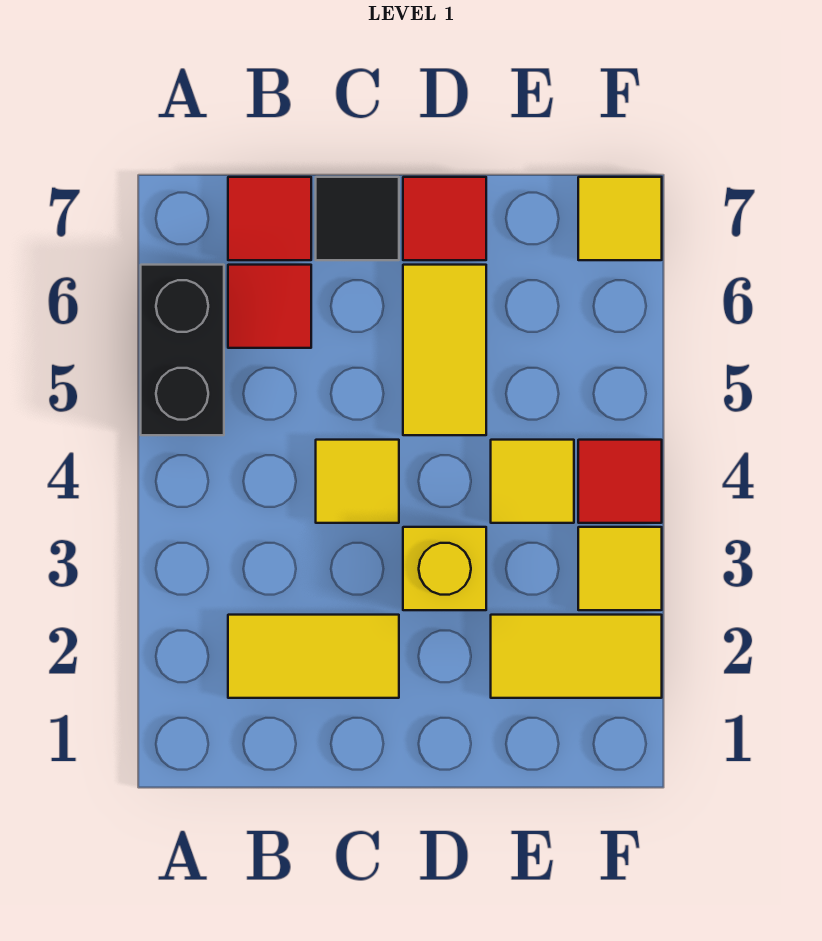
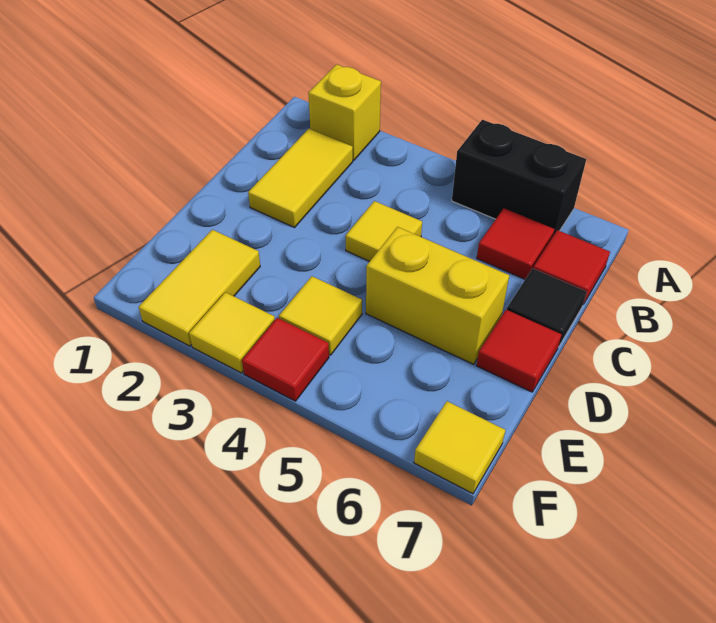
yellow brick D3 level 1 -> yellow brick A2 level 1
yellow tile D5:D6 level 1 -> yellow brick D5:D6 level 1

